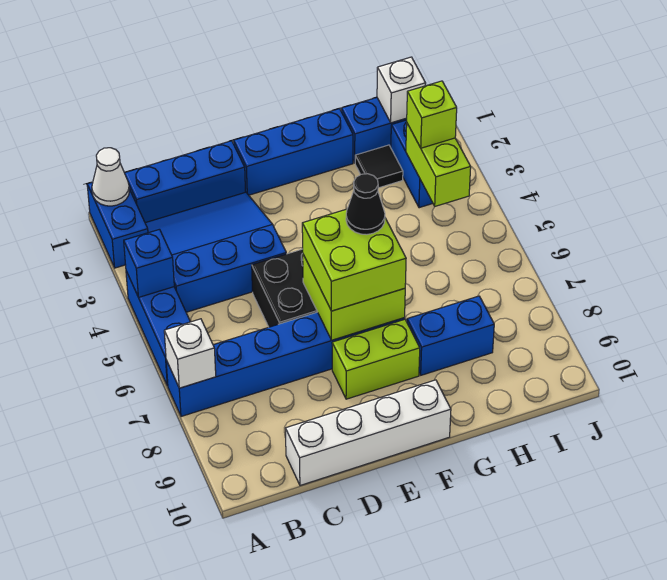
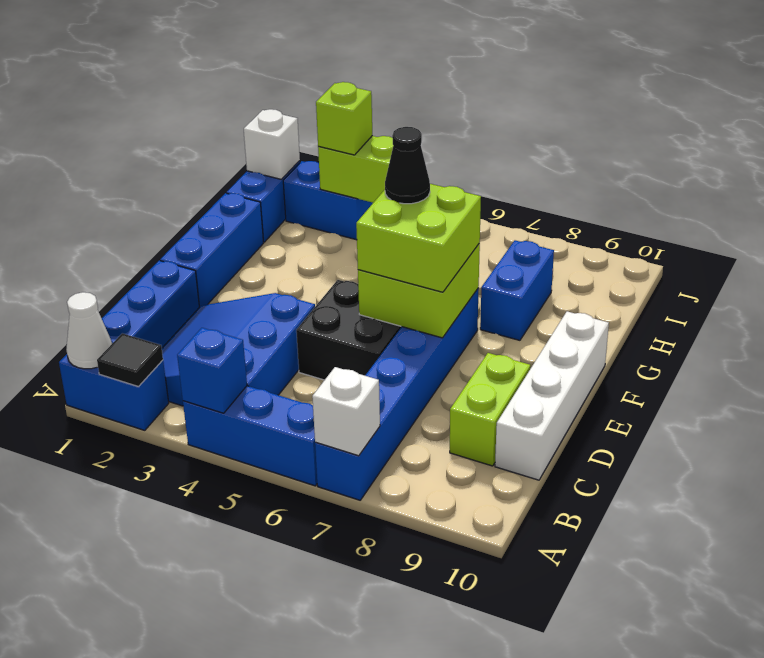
lime brick E8:F8 level 1 -> lime brick C9:D9 level 1
black tile H2 level 1 -> black tile A2 level 2

